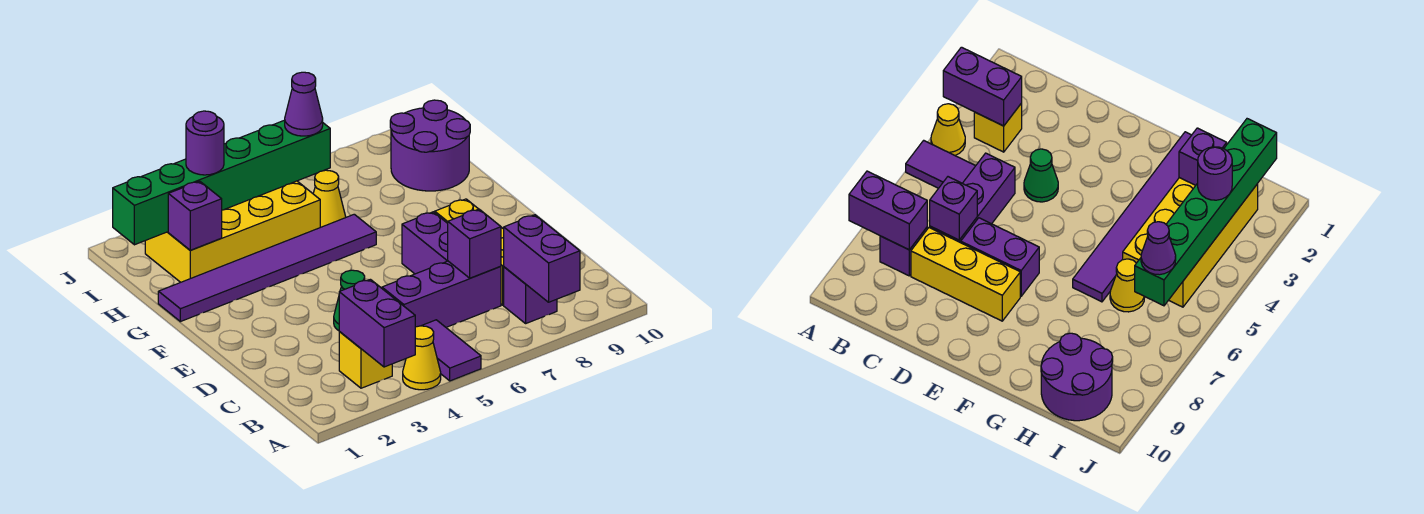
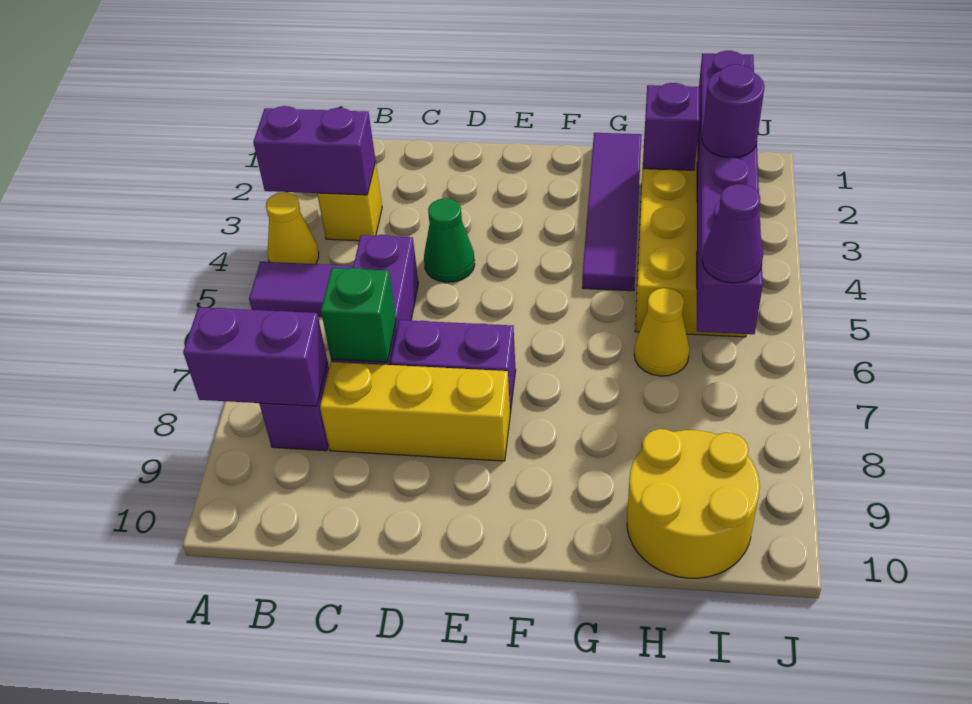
purple brick C7 level 2 -> green brick C7 level 2
purple tile G1:G6 level 1 -> purple tile G1:G4 level 1
purple round brick H9:I10 level 1 -> yellow round brick H9:I10 level 1
green brick I1:I6 level 2 -> purple brick I1:I6 level 2

